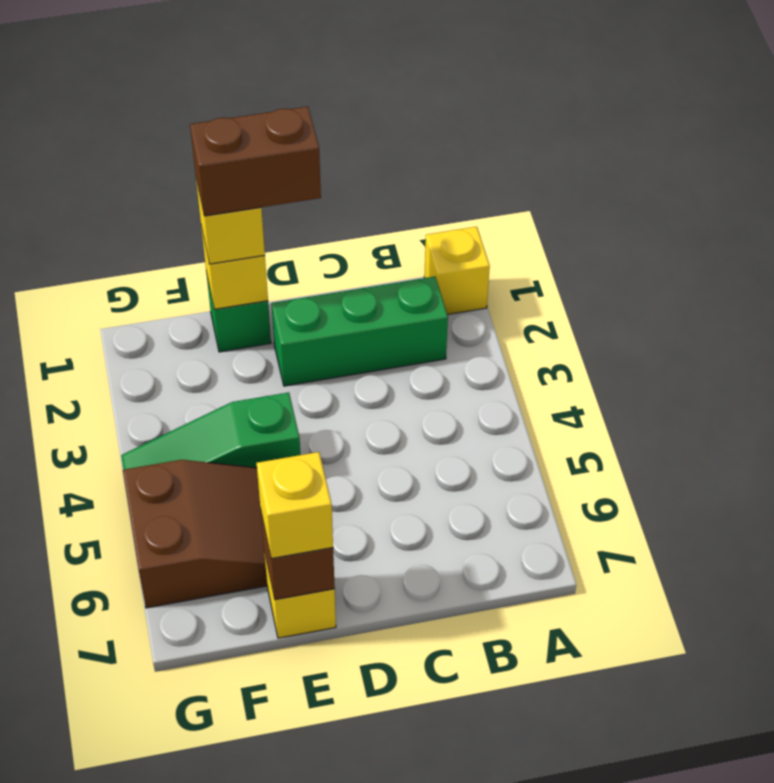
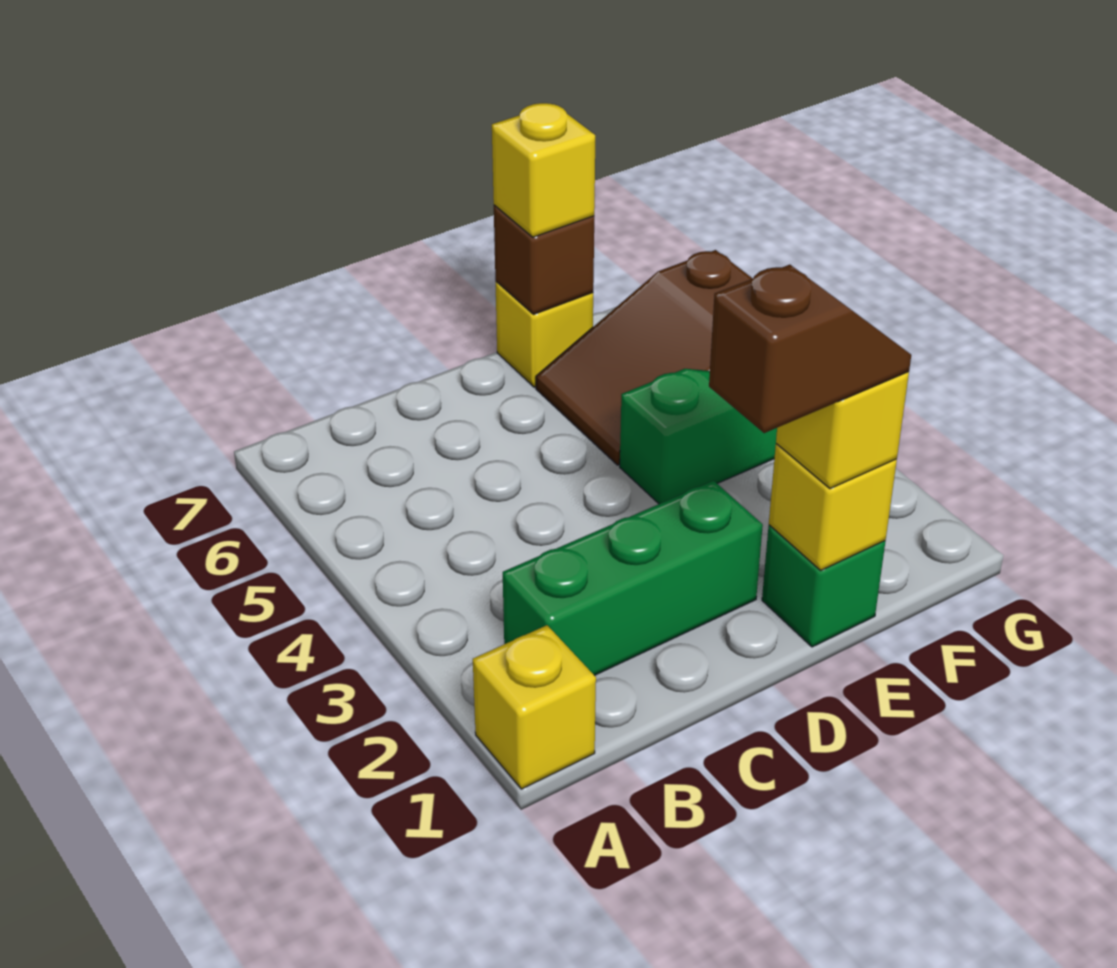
brown brick D1:E1 level 4 -> brown slope D1:E1 level 4 top D

